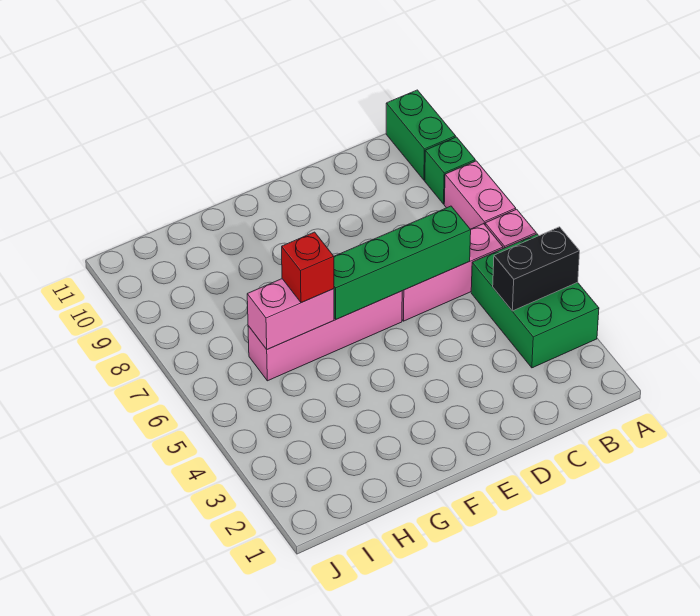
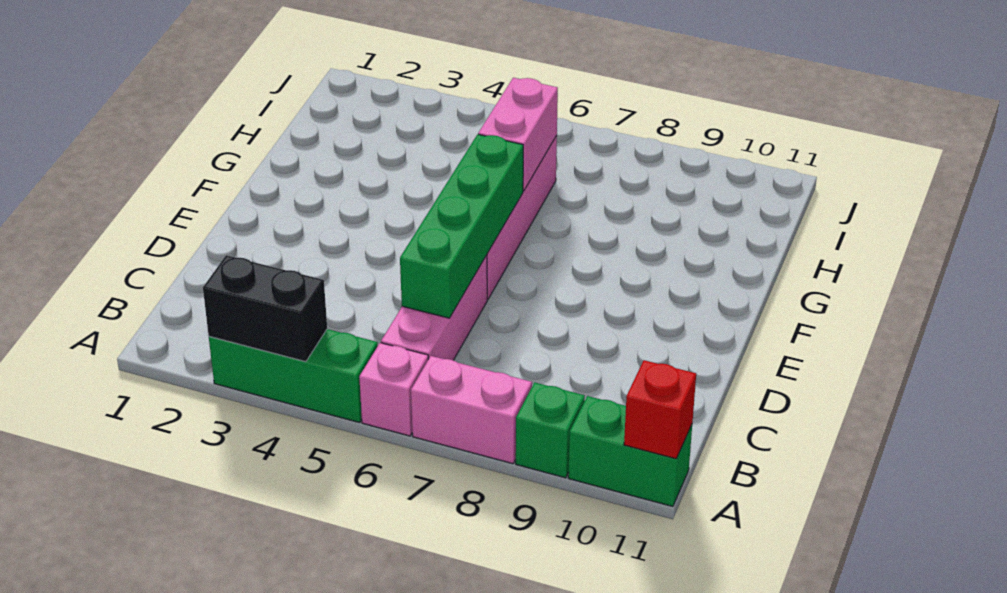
green brick A3:B5 level 1 -> green brick A3:A5 level 1
black brick A4:B4 level 2 -> black brick A3:A4 level 2
red brick G6 level 3 -> red brick A11 level 2

